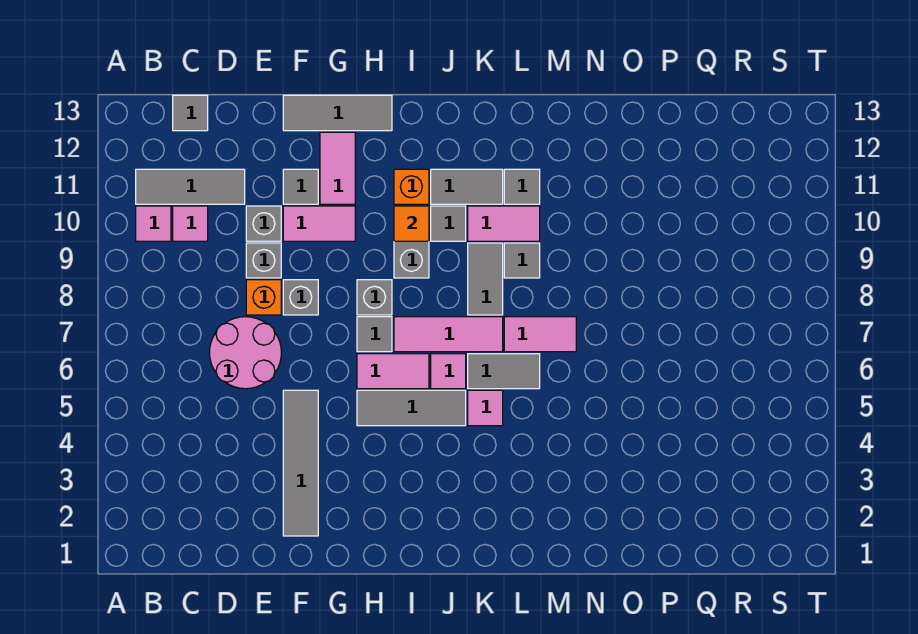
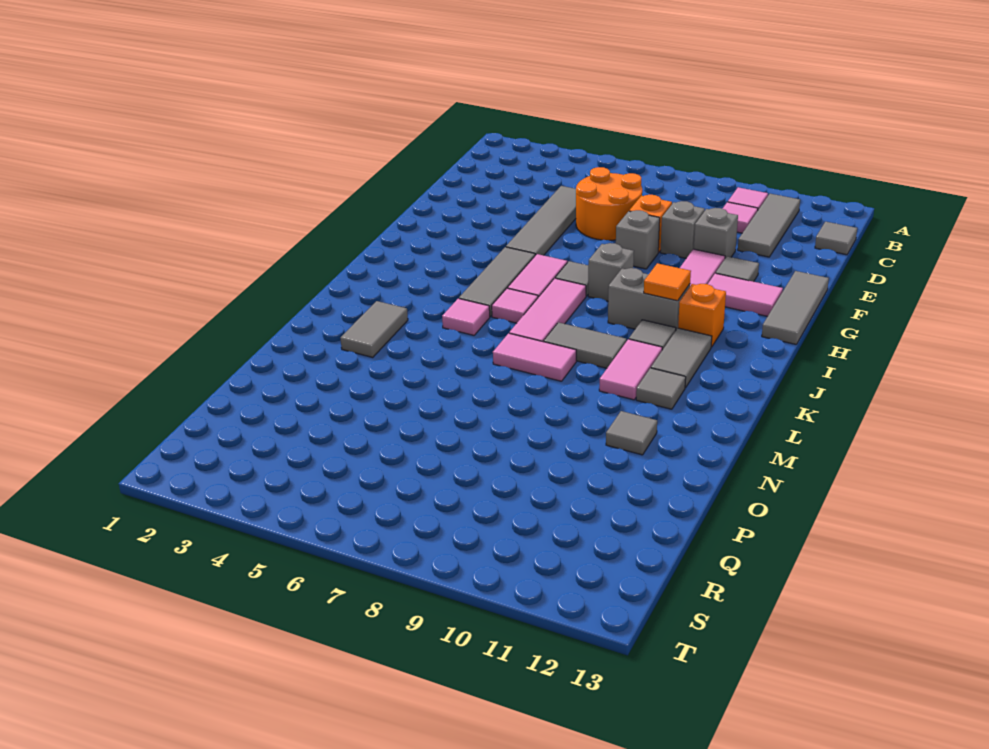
pink round brick D6:E7 level 1 -> orange round brick D6:E7 level 1
grey tile F2:F5 level 1 -> grey tile D5:G5 level 1
grey tile K6:L6 level 1 -> grey tile L3:M3 level 1
pink tile L7:M7 level 1 -> pink tile L7:L8 level 1
grey tile L9 level 1 -> grey tile N11 level 1

